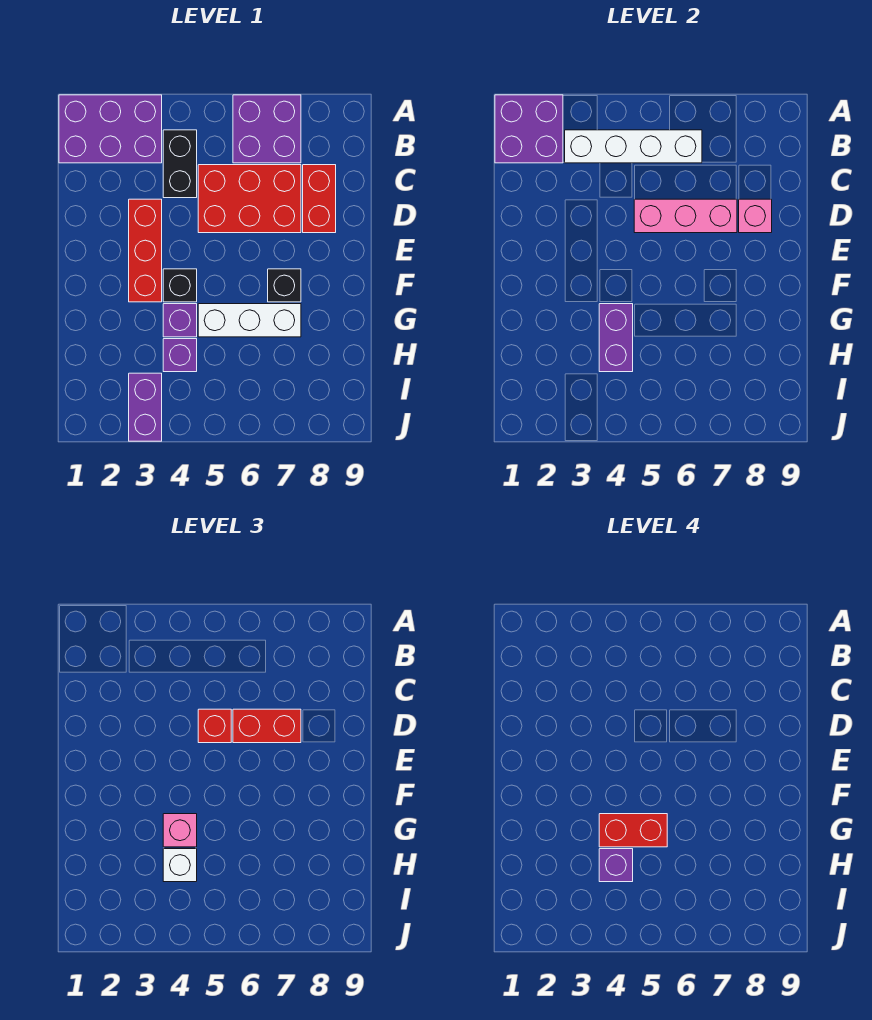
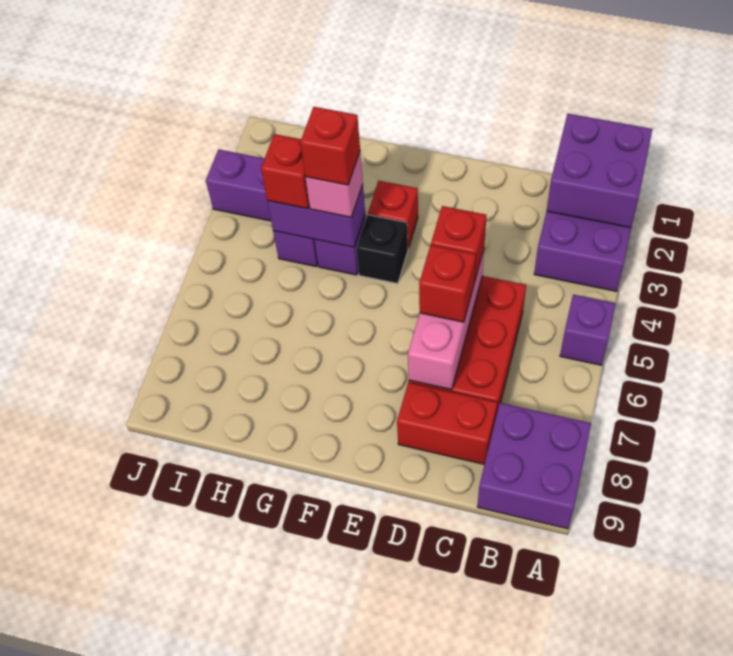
purple brick A6:B7 level 1 -> purple brick A8:B9 level 1
white brick B3:B6 level 2 -> none
black brick B4:C4 level 1 -> none
red brick D3:F3 level 1 -> red brick F3 level 1
red brick D6:D7 level 3 -> red brick D6 level 3
pink brick D8 level 2 -> none
black brick F7 level 1 -> none
red brick G4:G5 level 4 -> red brick G4 level 4
white brick G5:G7 level 1 -> none
white brick H4 level 3 -> red brick H4 level 3
purple brick H4 level 4 -> purple brick A5 level 1

